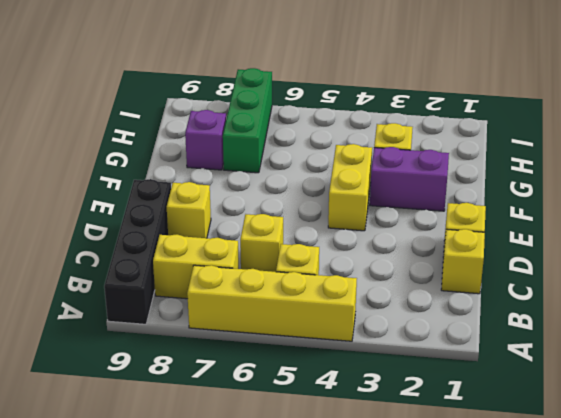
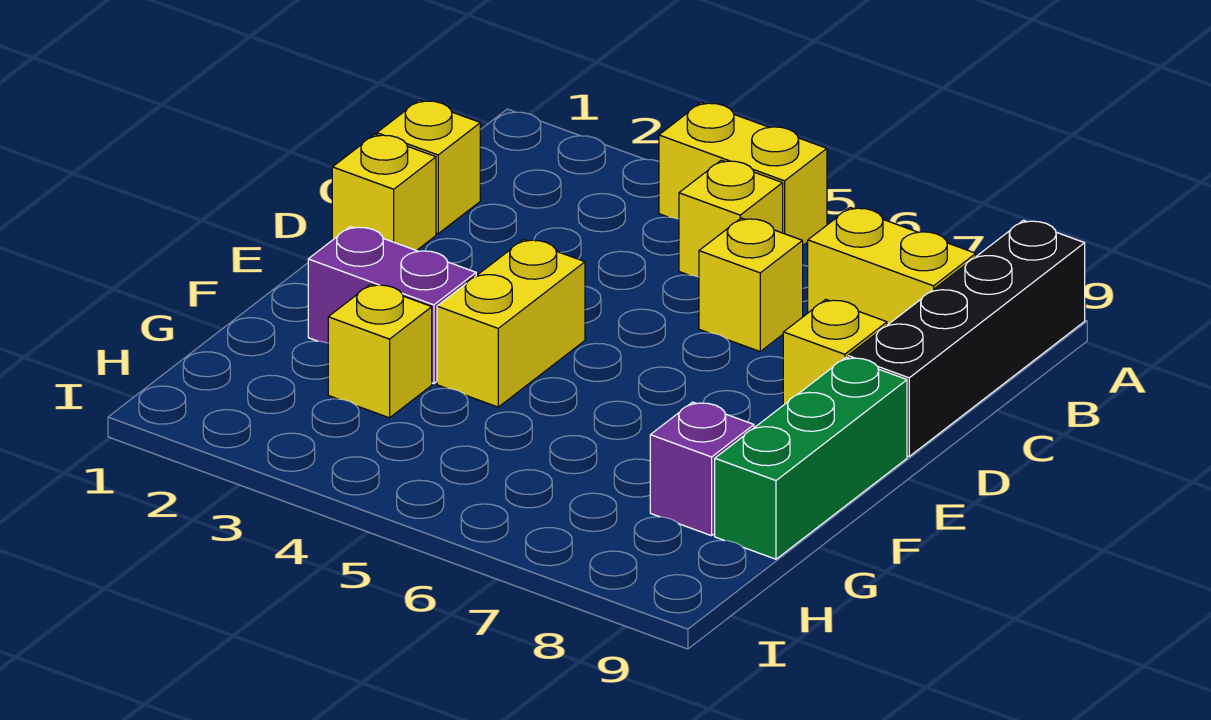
yellow brick A4:A7 level 1 -> yellow brick A4:A5 level 1
green brick G7:I7 level 1 -> green brick E9:G9 level 1

